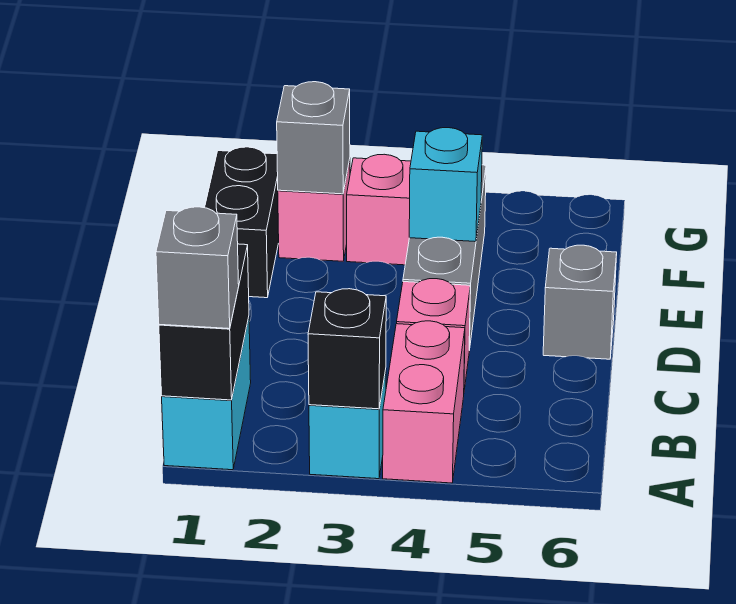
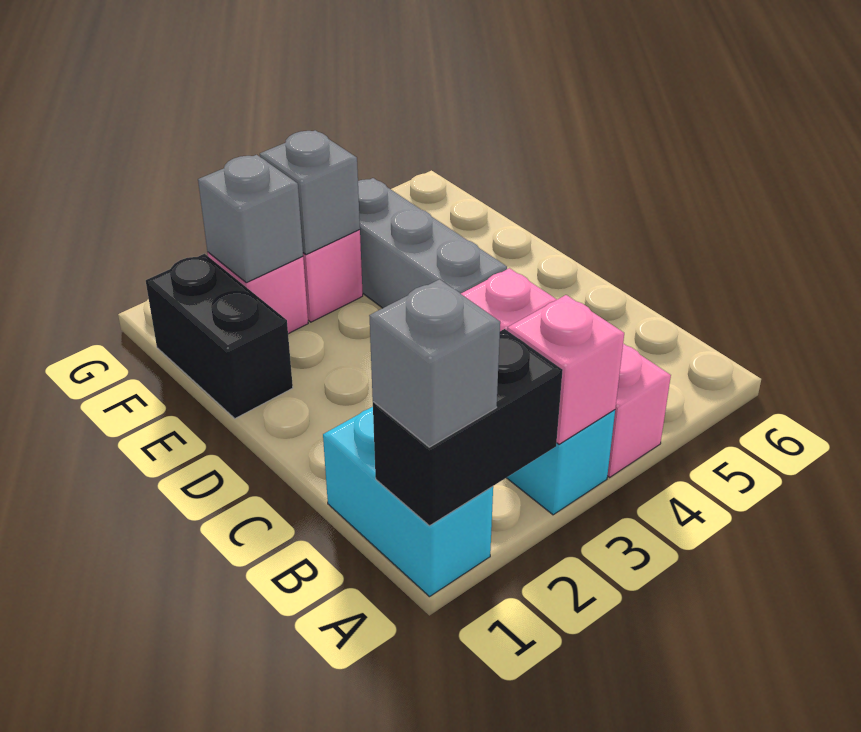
black brick A1:B1 level 2 -> black brick A1:A2 level 2
black brick A3 level 2 -> pink brick A3 level 2
grey brick D6 level 1 -> grey brick F3 level 2
cyan brick E4 level 2 -> none

